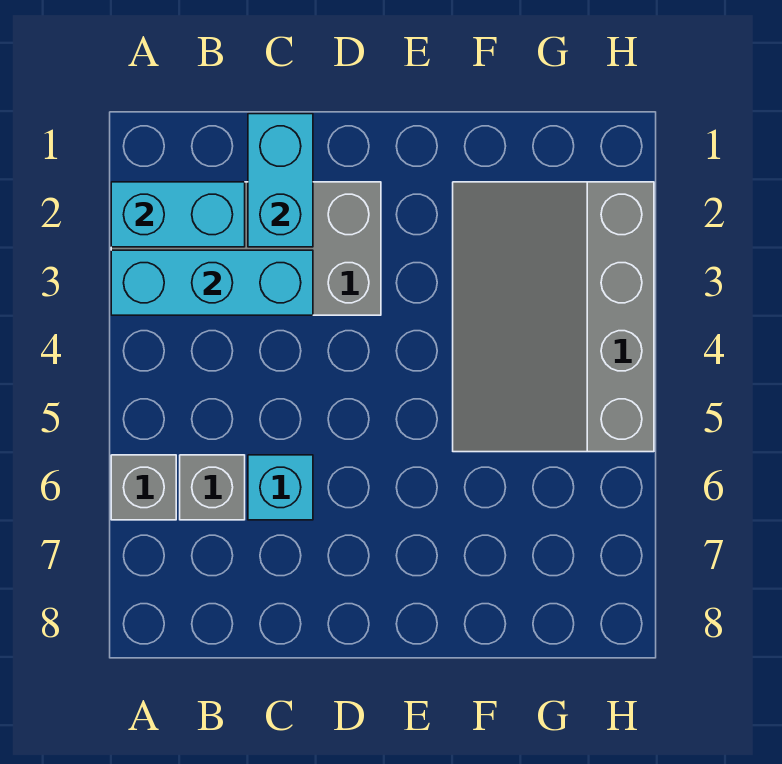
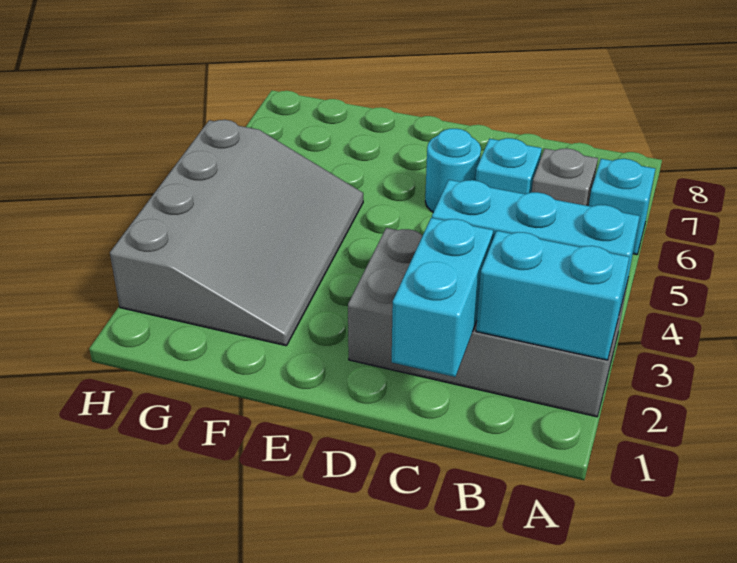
grey brick A6 level 1 -> cyan brick A6 level 1
none -> cyan round brick D6 level 1

